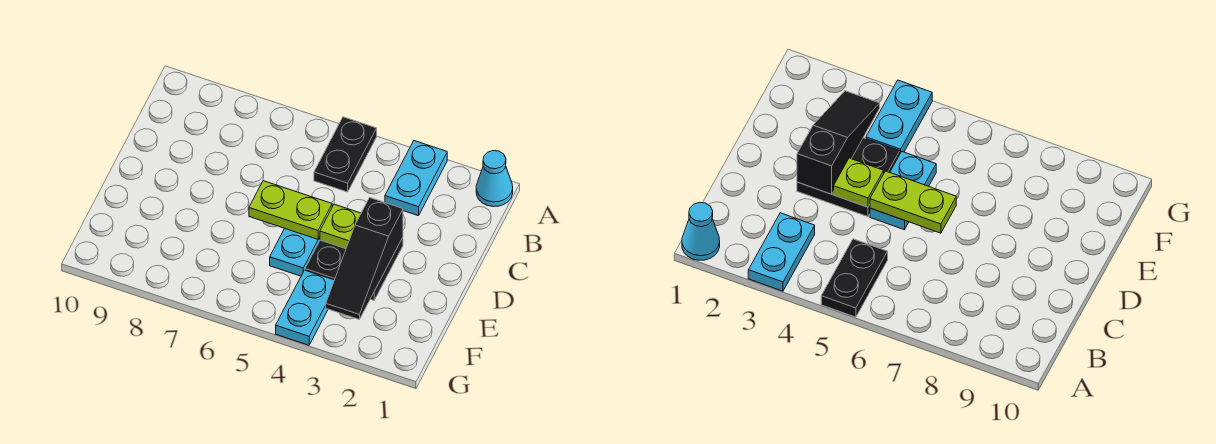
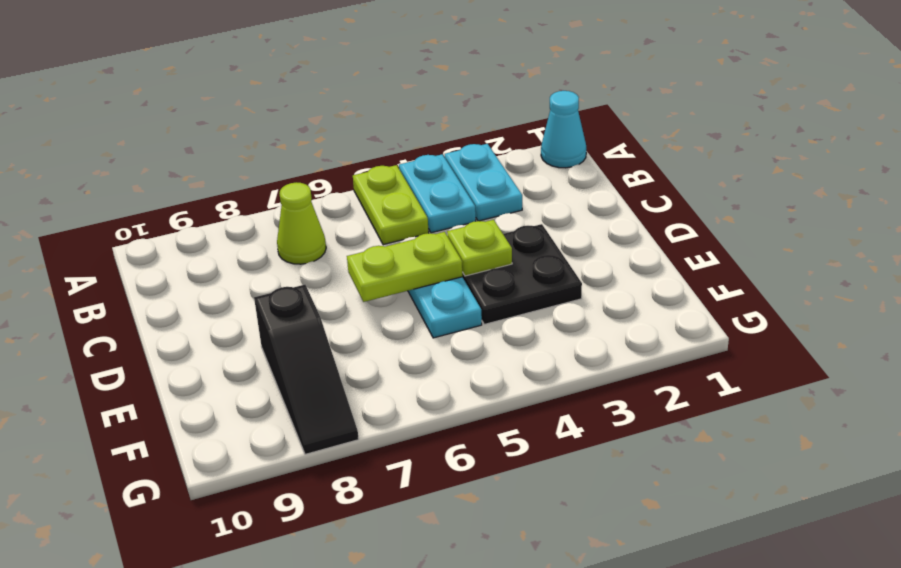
black plate A5:B5 level 1 -> lime plate A5:B5 level 1
none -> lime cone B7 level 1
black slope D3:F3 level 2 top D -> black slope E8:G8 level 1 top E
cyan plate F4:G4 level 1 -> cyan plate A4:B4 level 1

